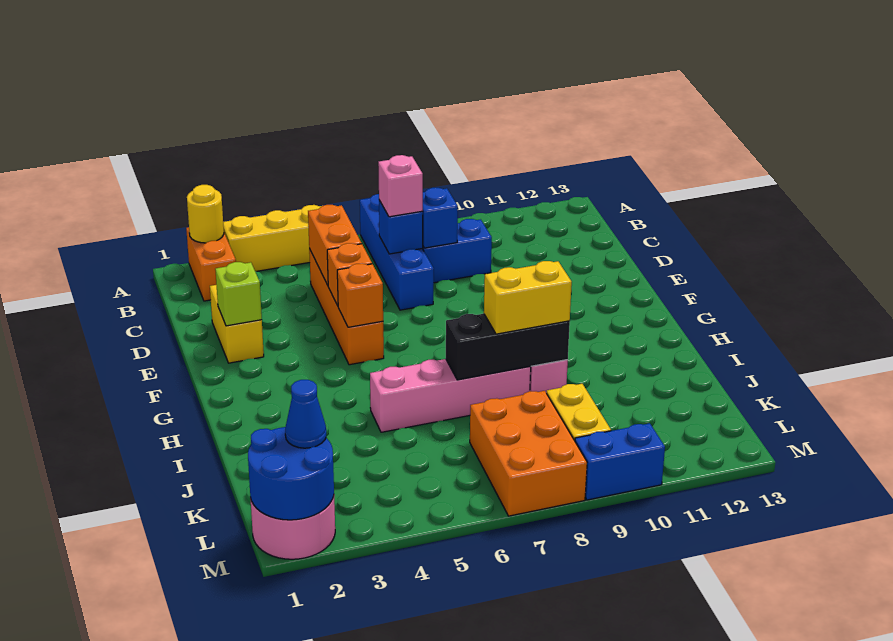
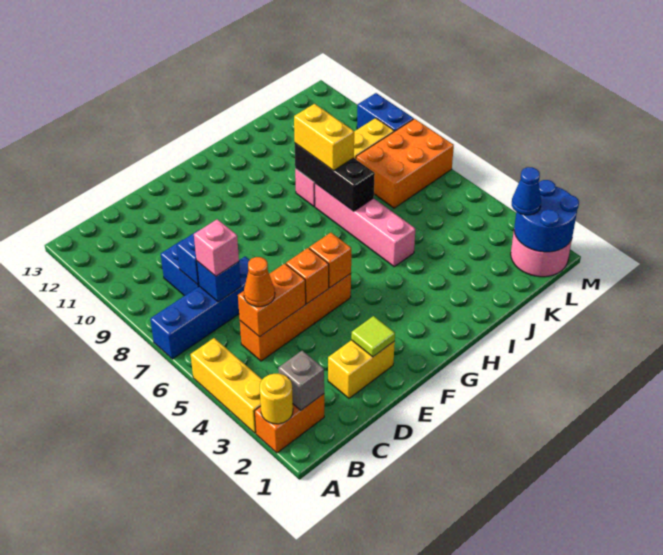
none -> grey brick B2 level 2
none -> orange cone C5 level 3
lime brick E2 level 2 -> lime tile E2 level 2

